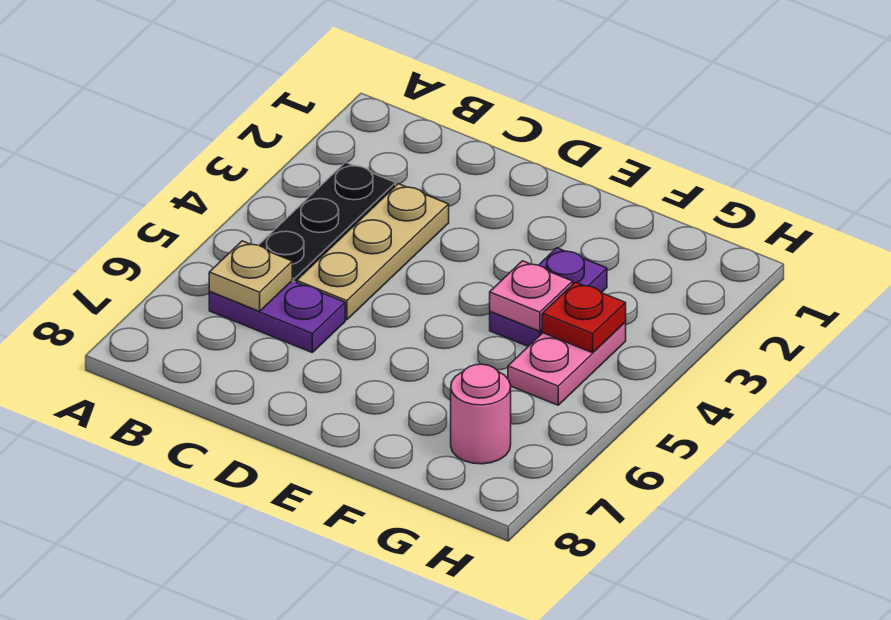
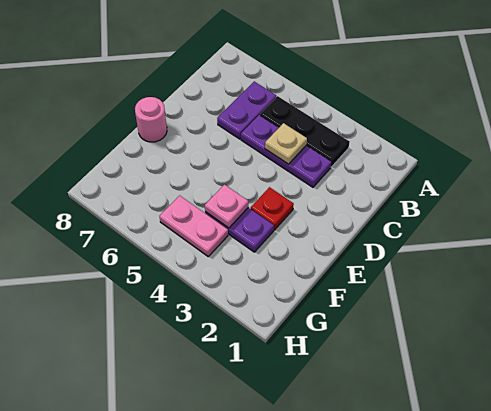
tan plate B6 level 2 -> tan plate C4 level 2
tan plate C3:C5 level 1 -> purple plate C3:C5 level 1
red plate G4 level 2 -> red plate E3 level 1
pink round brick G7 level 1 -> pink round brick E8 level 1

